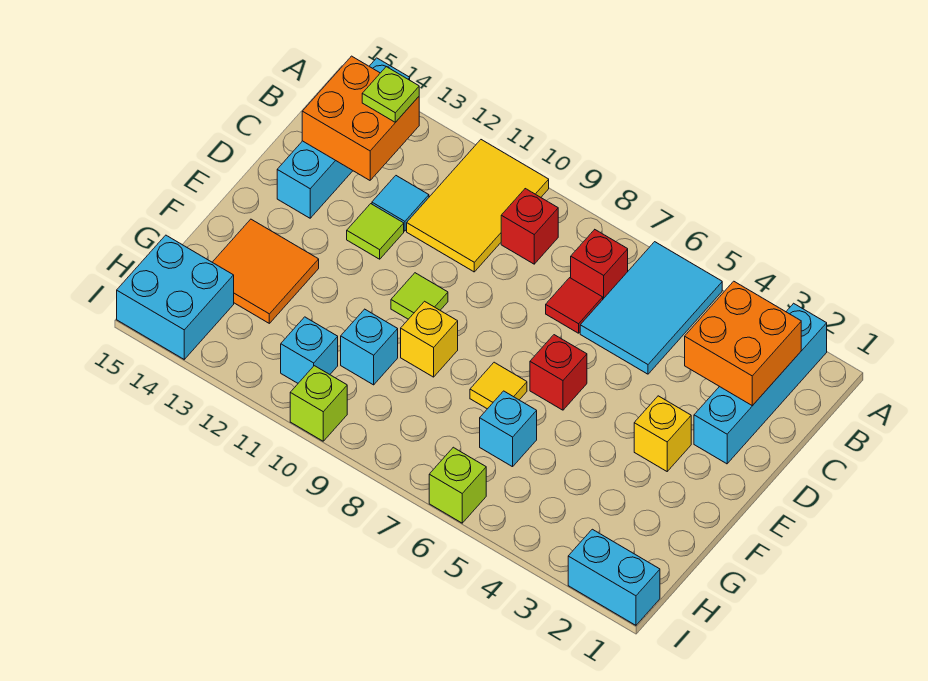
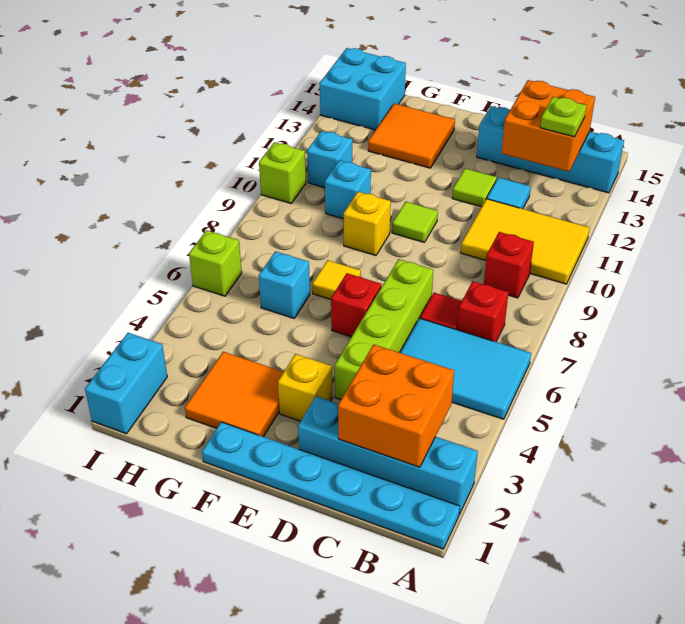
none -> cyan plate A1:F1 level 1
none -> lime brick D4:D7 level 1
none -> orange tile F2:G3 level 1

